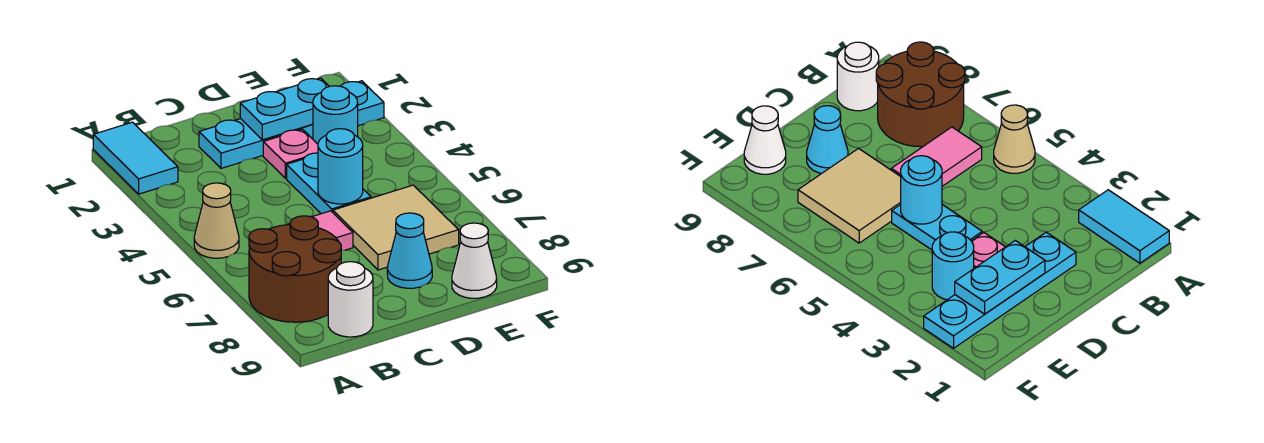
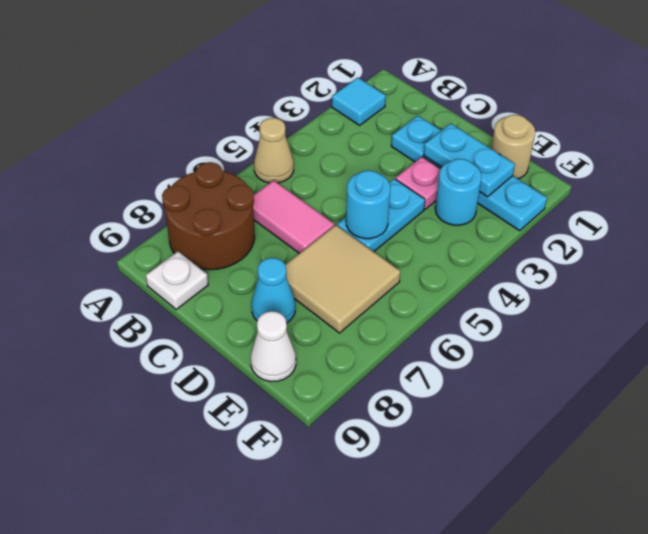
cyan tile A1:A2 level 1 -> cyan tile A2 level 1
white round brick B9 level 1 -> white plate B9 level 1
none -> tan round brick E1 level 1

